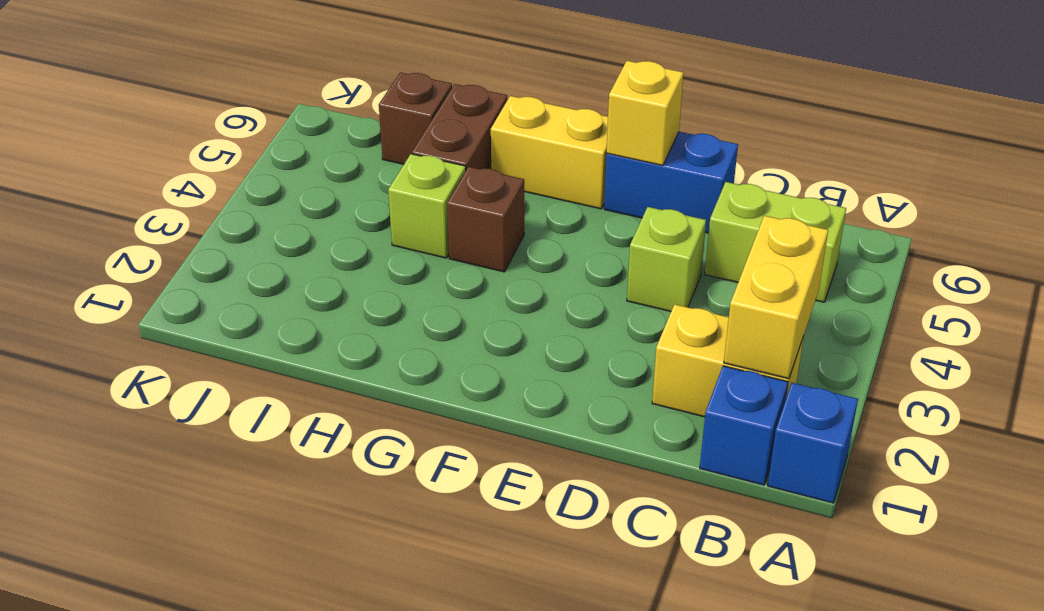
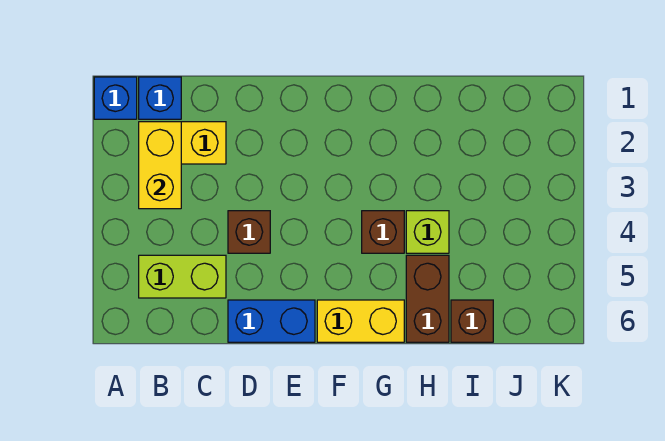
lime brick D4 level 1 -> brown brick D4 level 1
yellow brick E6 level 2 -> none

